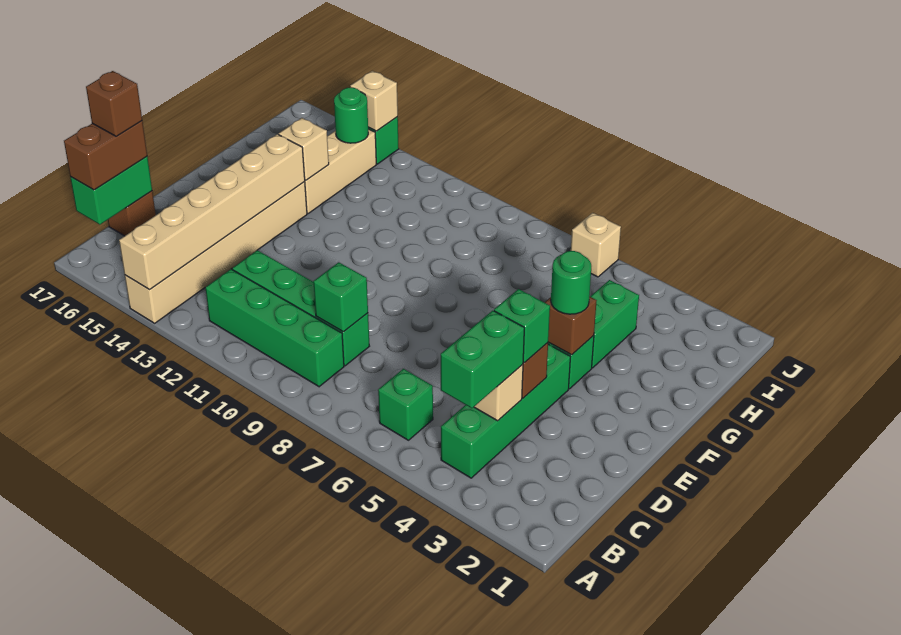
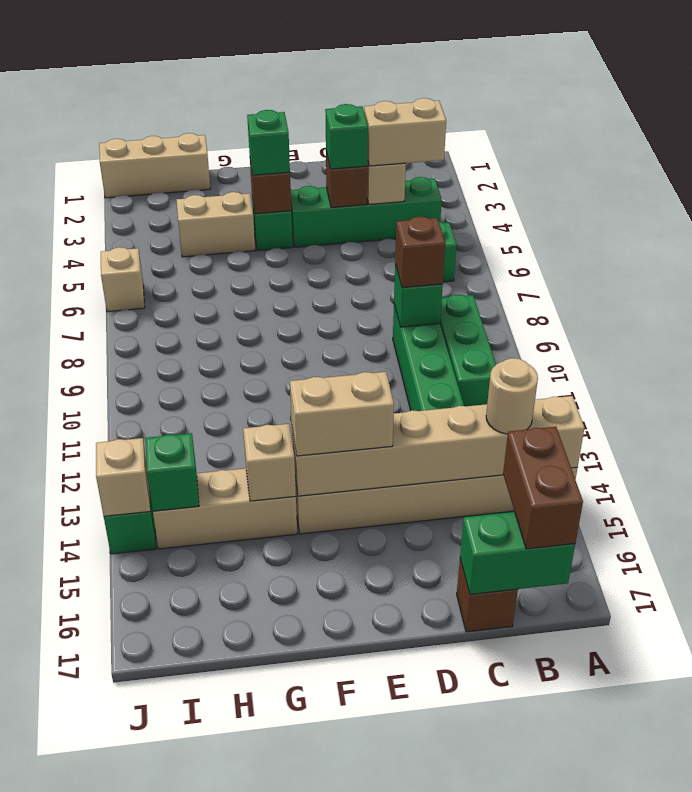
green brick B4:C4 level 3 -> tan brick B4:C4 level 3
green brick B9:B12 level 1 -> green brick B9:B11 level 1
none -> tan round brick B14 level 3
brown brick B17:C17 level 3 -> brown brick B16:B17 level 3
brown brick C17 level 4 -> brown brick C9 level 3
none -> tan brick E14:F14 level 3
green round brick F4 level 3 -> green brick F4 level 3
green brick G4:H4 level 1 -> tan brick G4:H4 level 1
none -> tan brick H1:J1 level 1
green round brick I14 level 2 -> green brick I14 level 2

